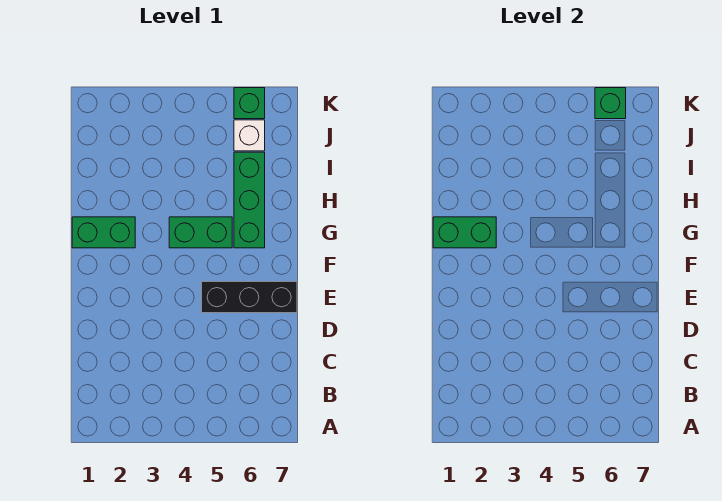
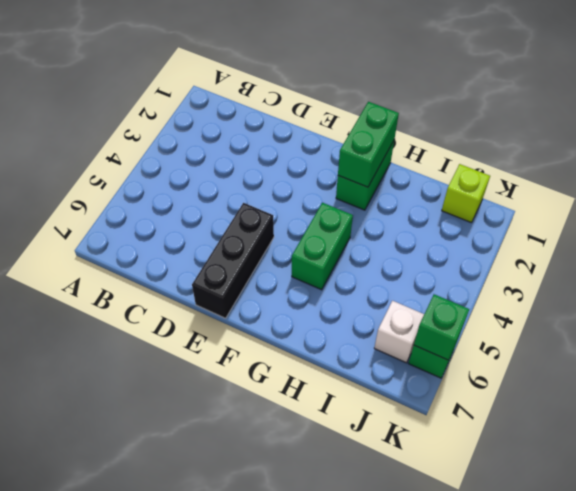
green brick G6:I6 level 1 -> none
none -> lime brick J1 level 1

